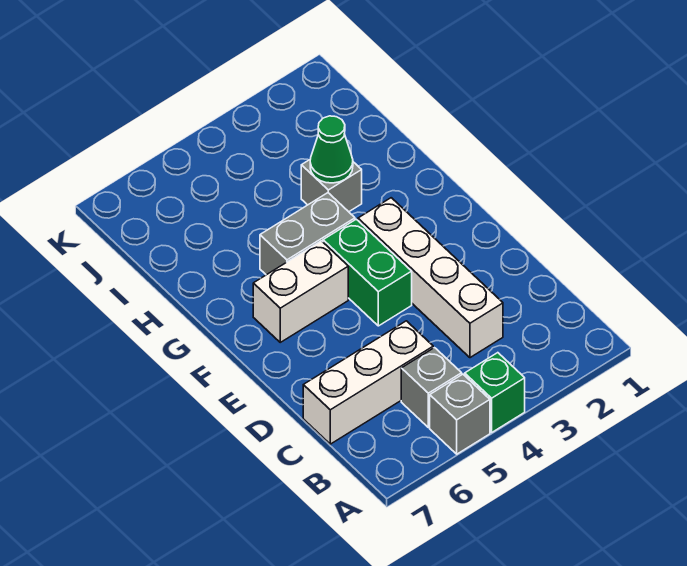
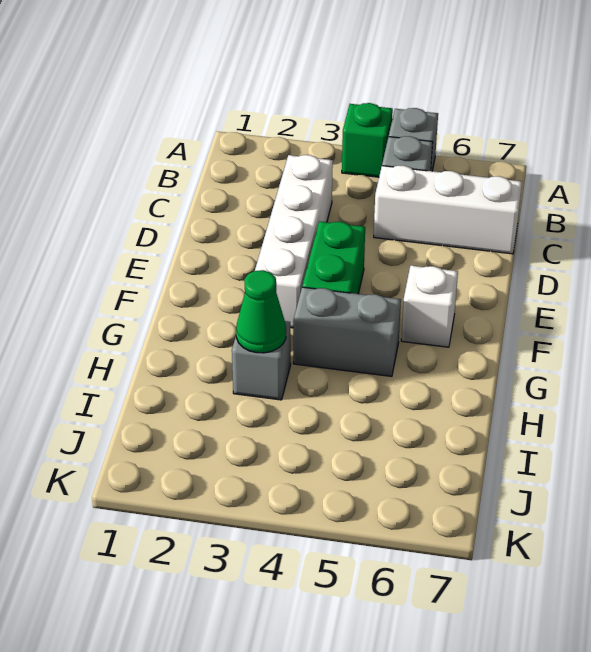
white brick F5:F6 level 1 -> white brick F6 level 1

